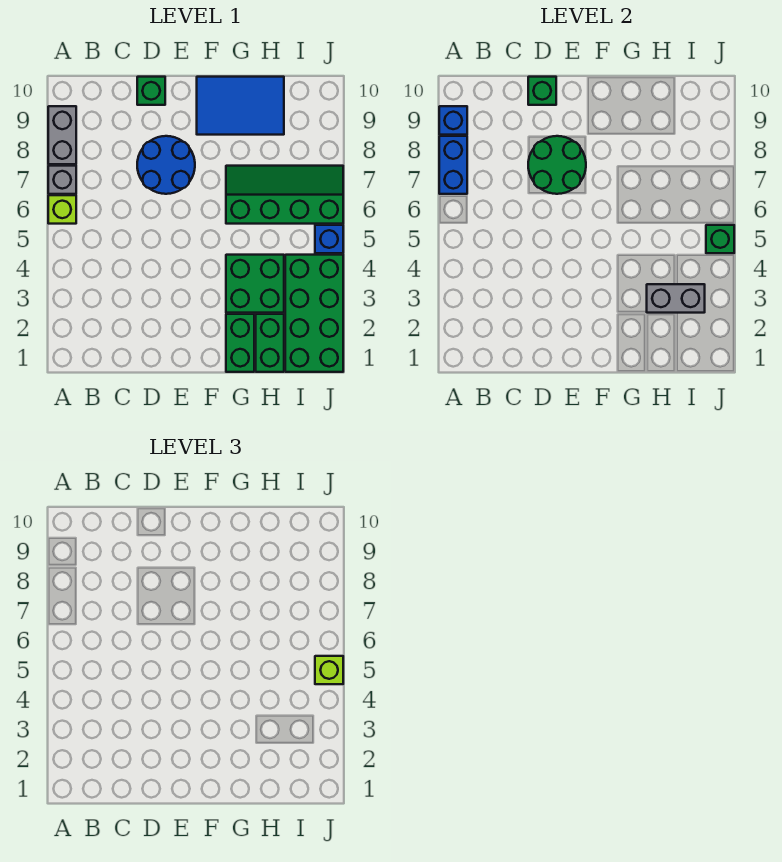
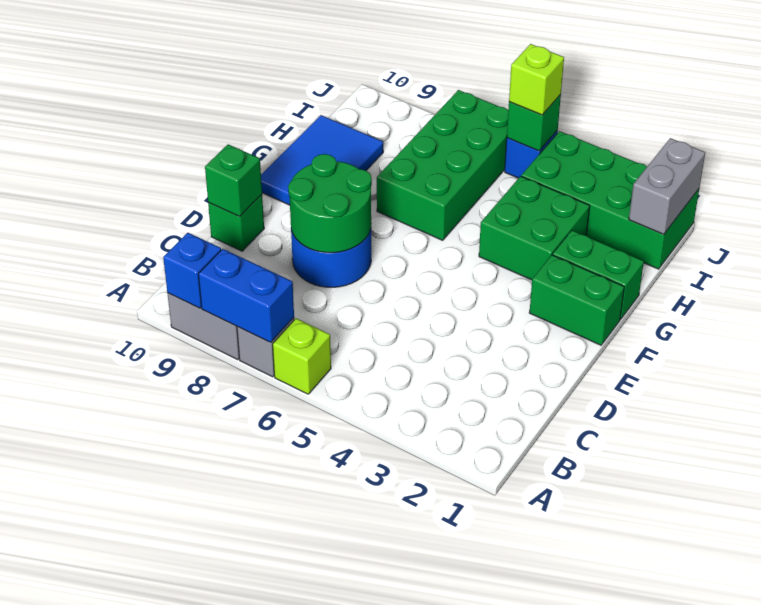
green slope G6:J7 level 1 top 6 -> green brick G6:J7 level 1
green brick H1:H2 level 1 -> green brick F1:F2 level 1
grey brick H3:I3 level 2 -> grey brick I1:J1 level 2

